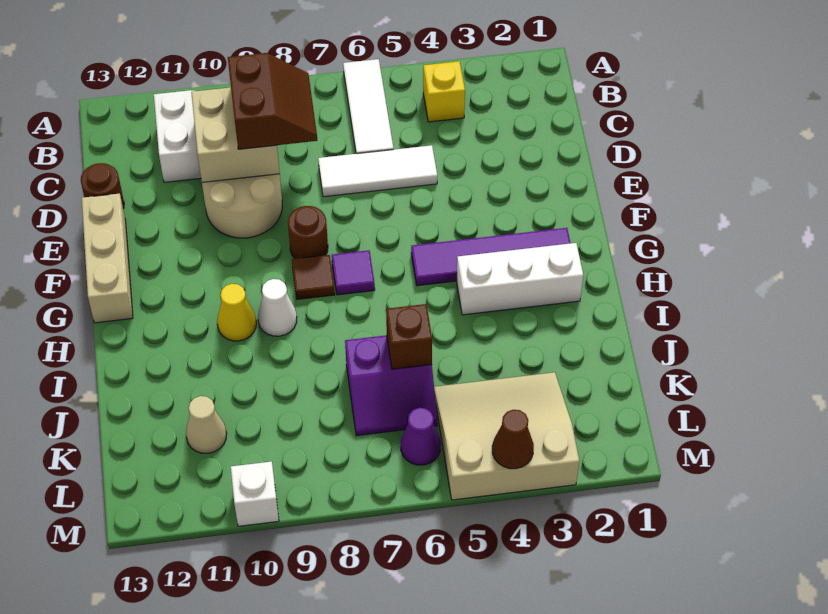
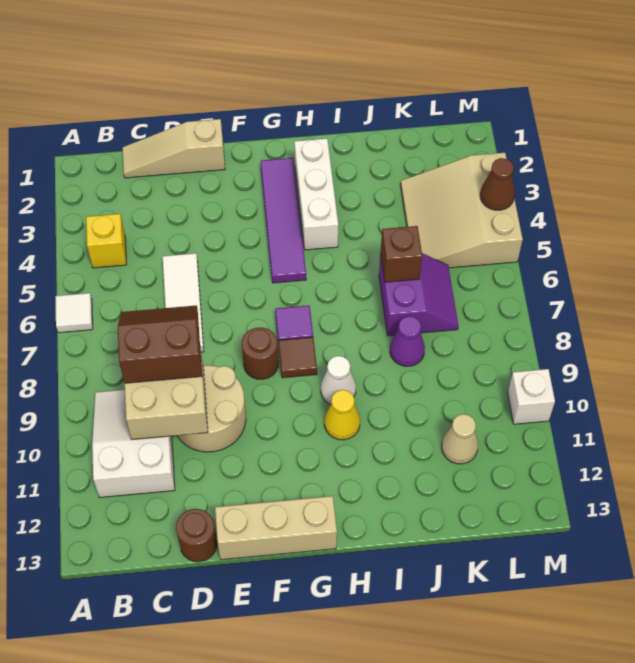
white tile A6:C6 level 1 -> white tile A6 level 1
none -> tan slope C1:E1 level 1 top E
purple cone L6 level 1 -> purple cone J8 level 1

